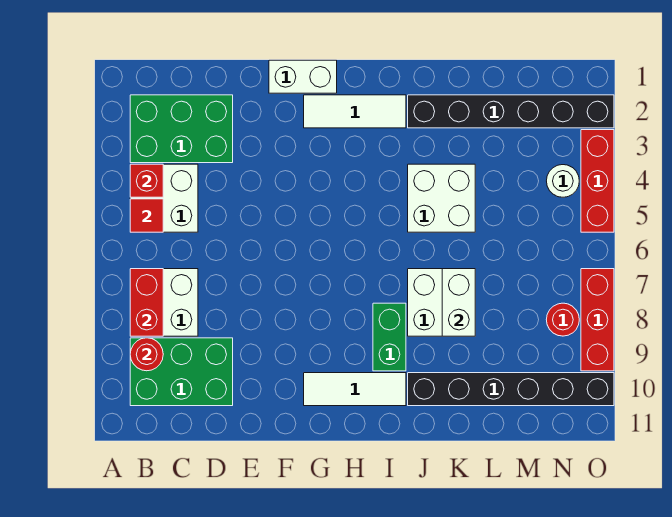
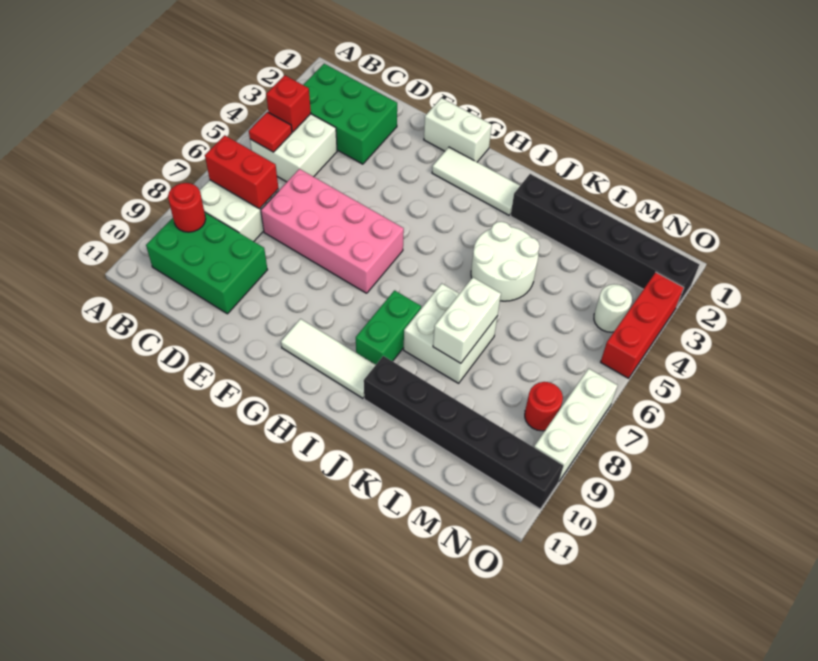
red brick B7:B8 level 2 -> red brick B7:C7 level 2
none -> pink brick D6:G7 level 1
white brick J4:K5 level 1 -> white round brick J4:K5 level 1
red brick O7:O9 level 1 -> white brick O7:O9 level 1

